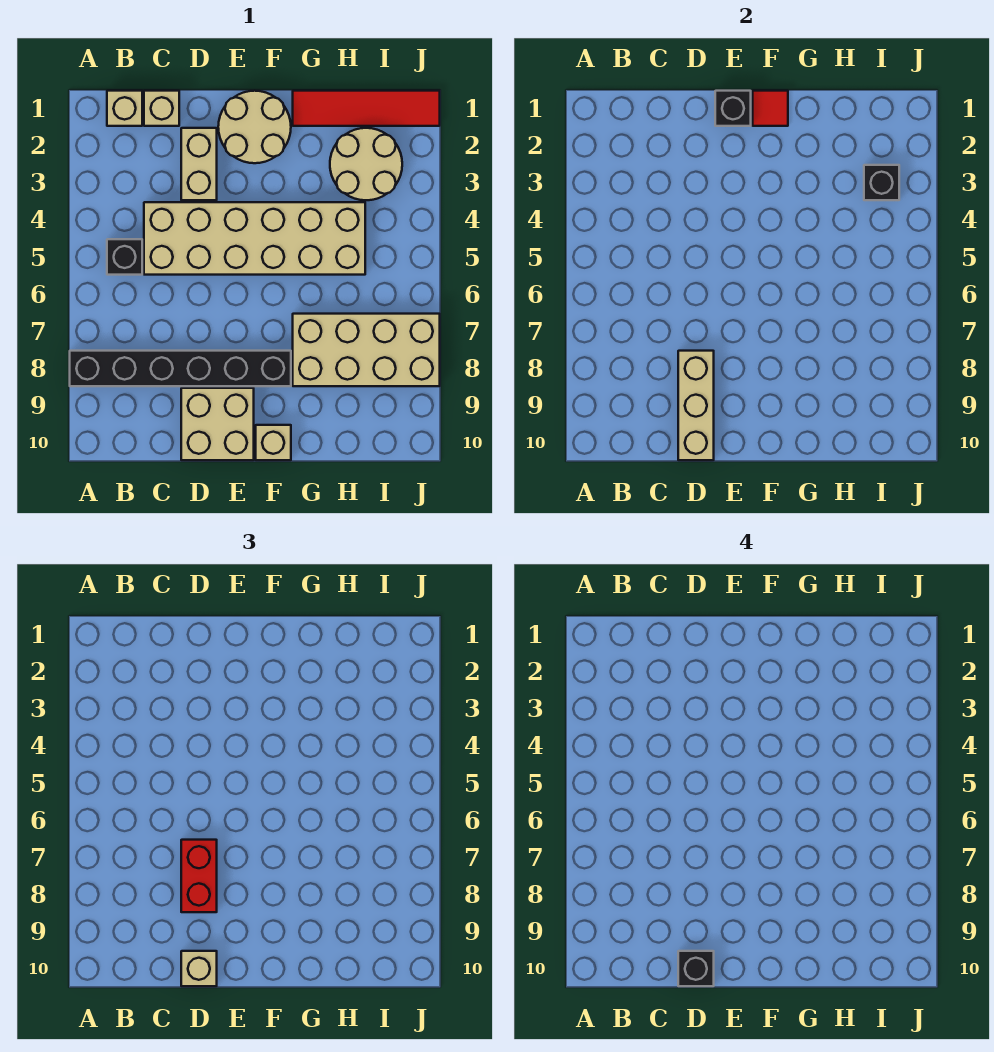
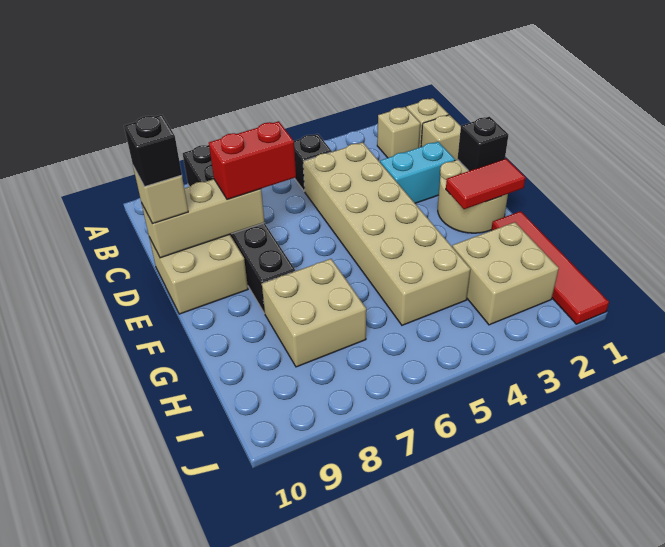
tan brick D2:D3 level 1 -> cyan brick D2:D3 level 1
red tile F1 level 2 -> red tile F1:F2 level 2
tan brick F10 level 1 -> tan brick B2 level 1
tan brick G7:J8 level 1 -> tan brick G7:H8 level 1
tan round brick H2:I3 level 1 -> tan brick H2:I3 level 1
black brick I3 level 2 -> none

